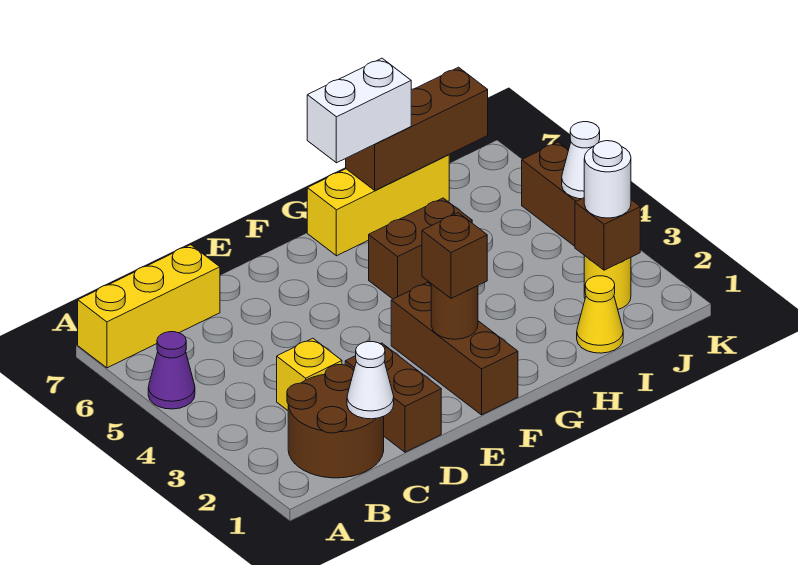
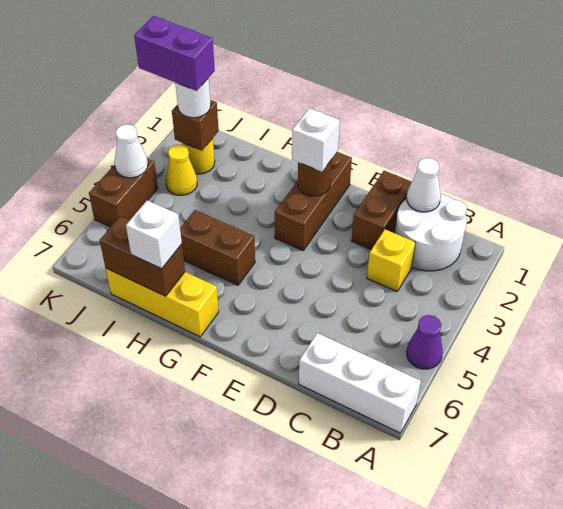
yellow brick A7:C7 level 1 -> white brick A7:C7 level 1
brown round brick B1:C2 level 1 -> white round brick B1:C2 level 1
brown brick F2 level 3 -> white brick F2 level 3
white brick G7:H7 level 3 -> white brick H7 level 3
brown brick H7:J7 level 2 -> brown brick H7:I7 level 2
yellow cone I1 level 1 -> yellow cone J3 level 1
none -> purple brick J2:K2 level 4

